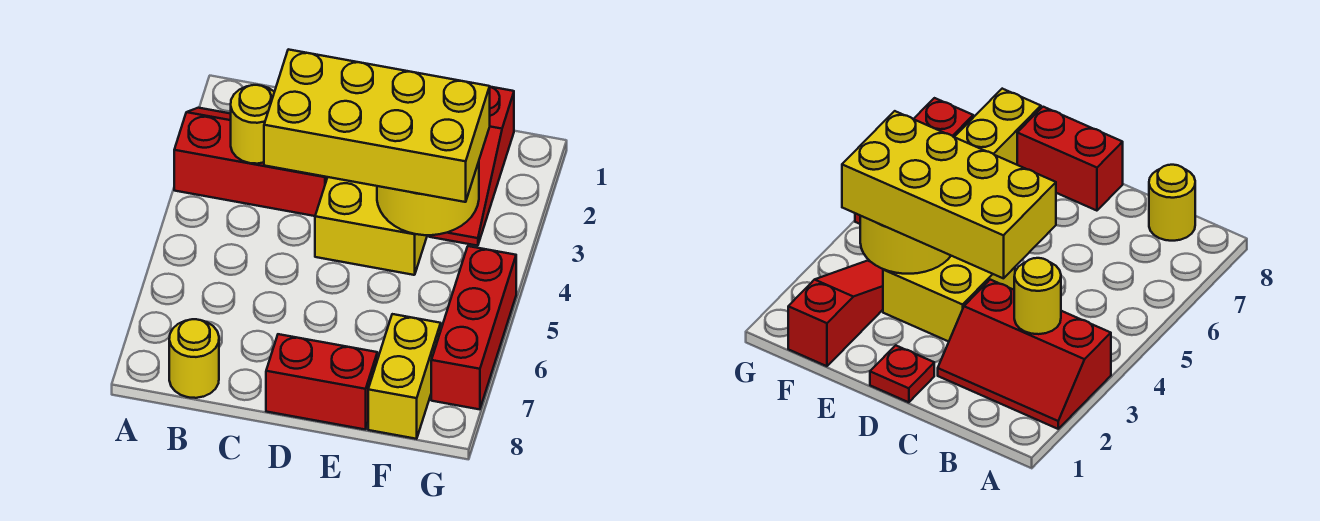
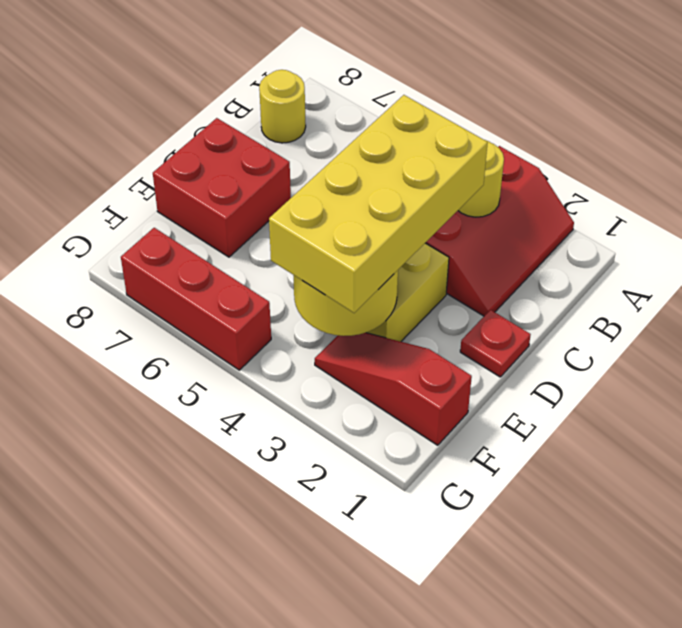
red brick D8:E8 level 1 -> red brick D7:E8 level 1
yellow brick F7:F8 level 1 -> none

